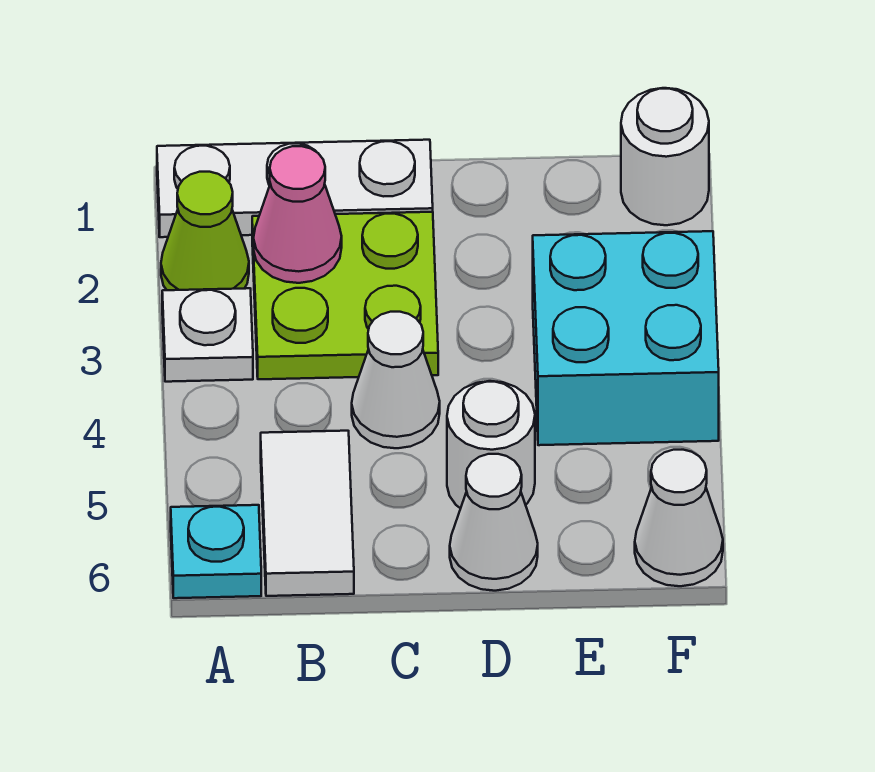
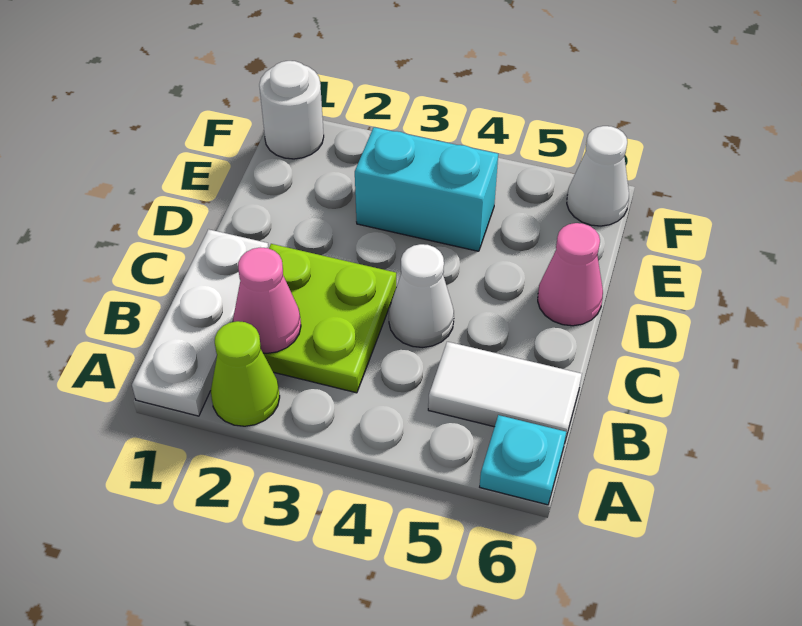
white plate A3 level 1 -> none
white round brick D5 level 1 -> none
white cone D6 level 1 -> pink cone D6 level 1
cyan brick E3:F4 level 1 -> cyan brick E3:E4 level 1

